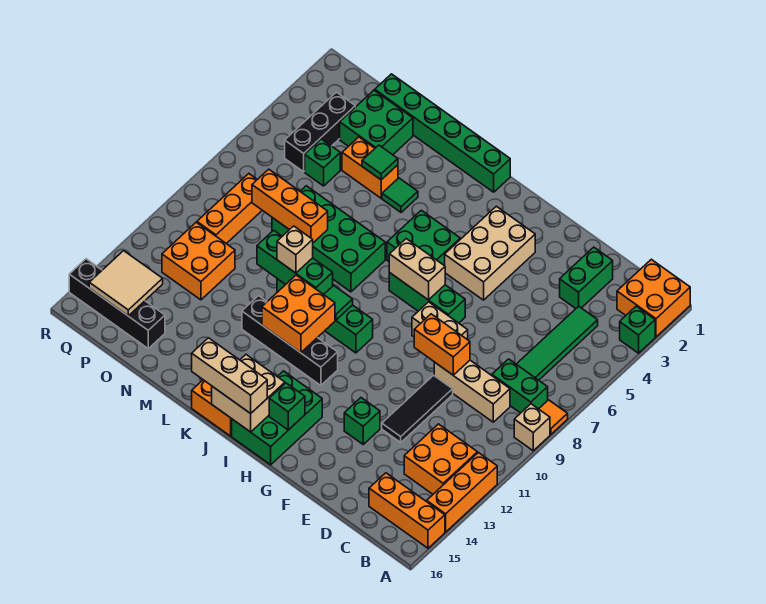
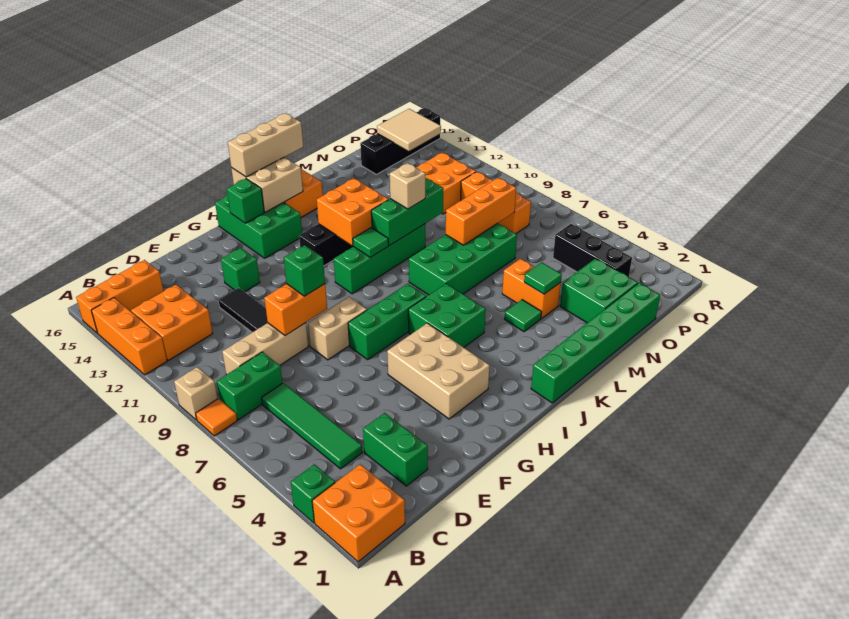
tan brick H7:I7 level 2 -> none
orange brick M4:N4 level 1 -> orange brick M4:M5 level 1
green brick O5 level 1 -> green brick F9 level 3

